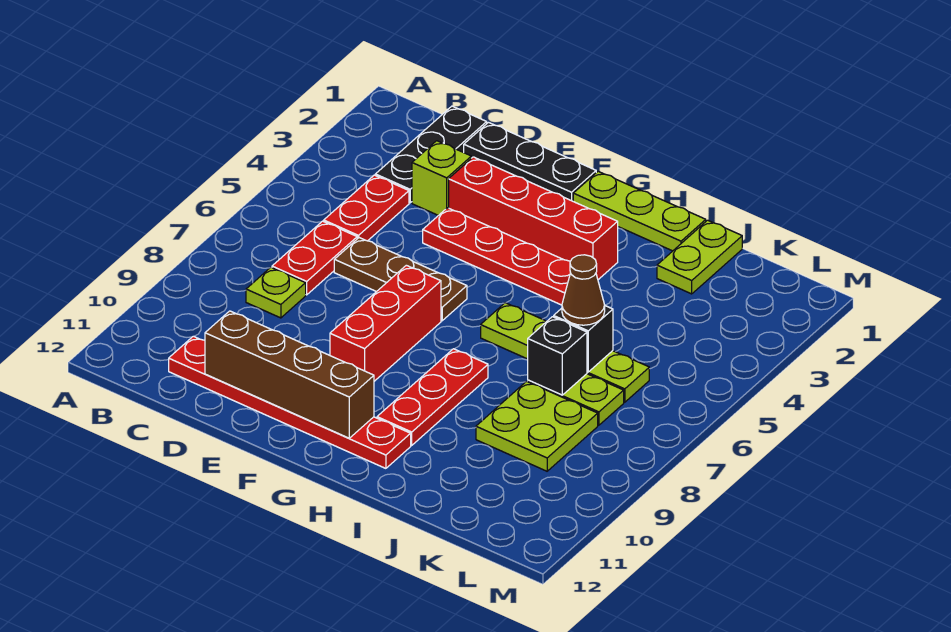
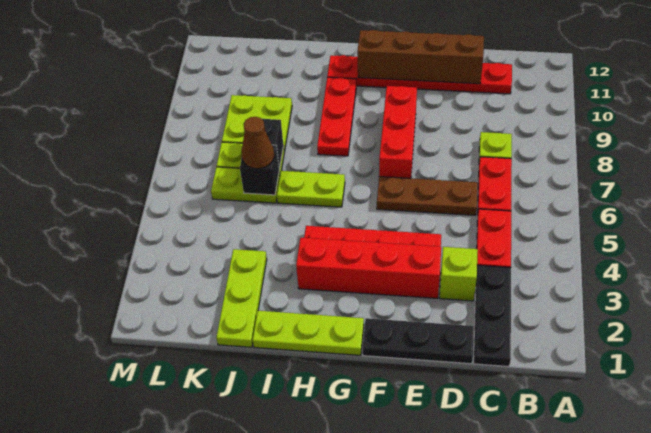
lime plate J1:J2 level 1 -> lime plate J1:J3 level 1

